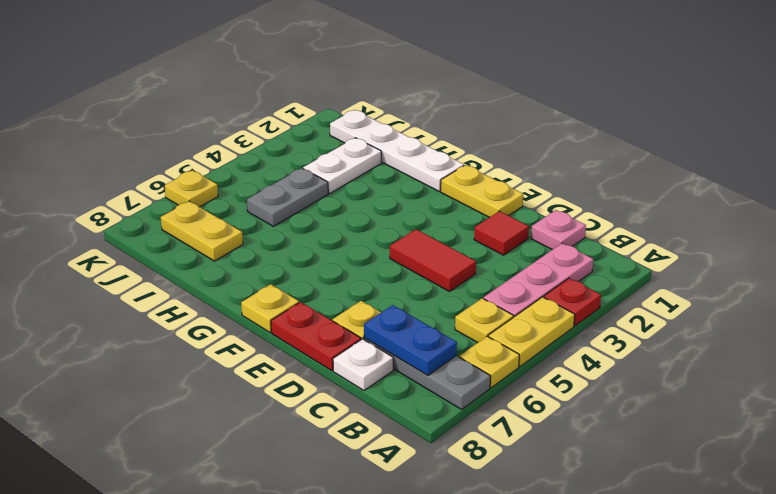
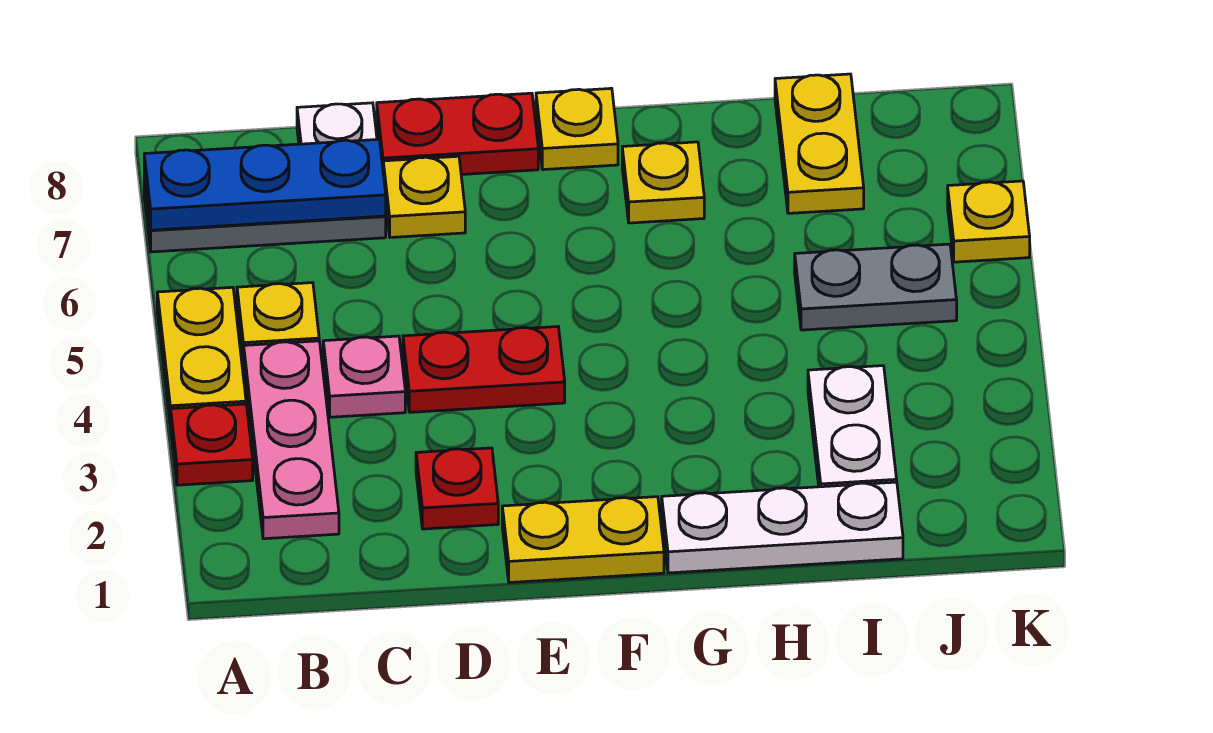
yellow plate A6 level 1 -> yellow plate G7 level 1
blue plate B7:C7 level 2 -> blue plate A7:C7 level 2
pink plate C1 level 1 -> pink plate C4 level 1
red tile D2 level 1 -> red plate D2 level 1
red tile D4:E4 level 1 -> red plate D4:E4 level 1
white plate G1:J1 level 1 -> white plate G1:I1 level 1
grey plate I4:I5 level 1 -> grey plate I5:J5 level 1
yellow plate I7:J7 level 1 -> yellow plate I7:I8 level 1

